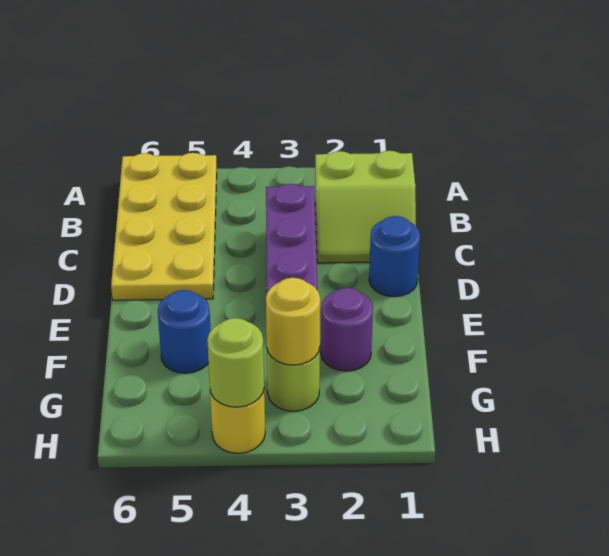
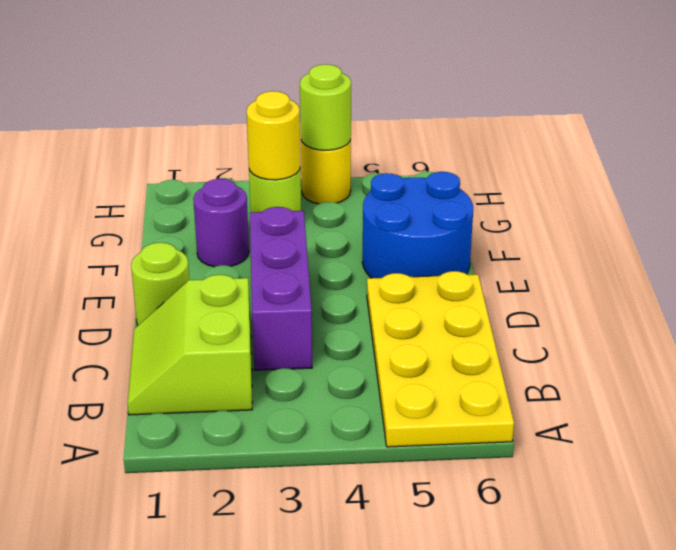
lime slope B1:C2 level 1 top B -> lime slope B1:C2 level 1 top 2
blue round brick D1 level 1 -> lime round brick D1 level 1
blue round brick F5 level 1 -> blue round brick E5:F6 level 1

